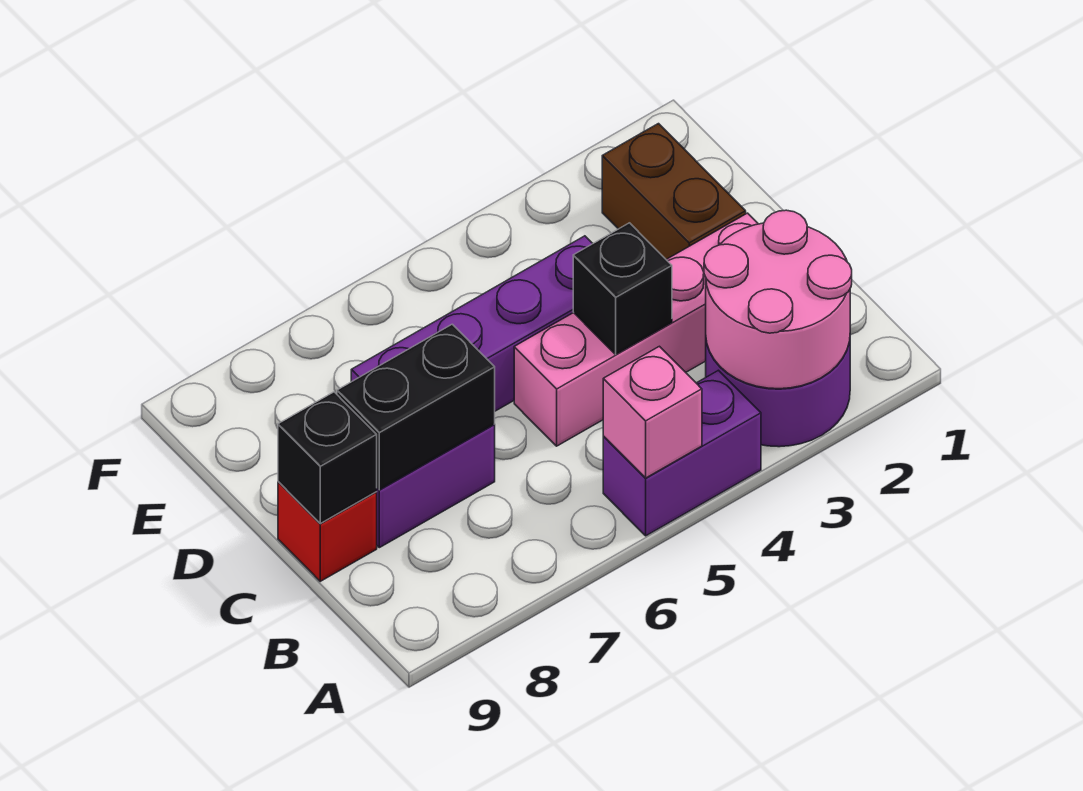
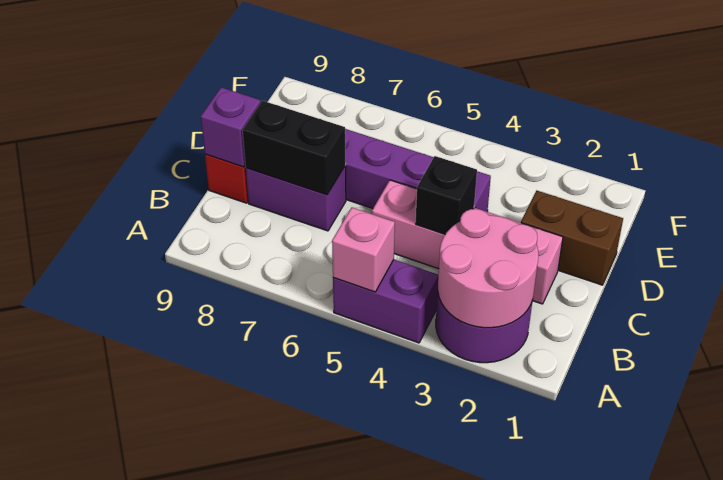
black brick C9 level 2 -> purple brick C9 level 2
brown brick D2:E2 level 1 -> brown brick D1:D2 level 1

